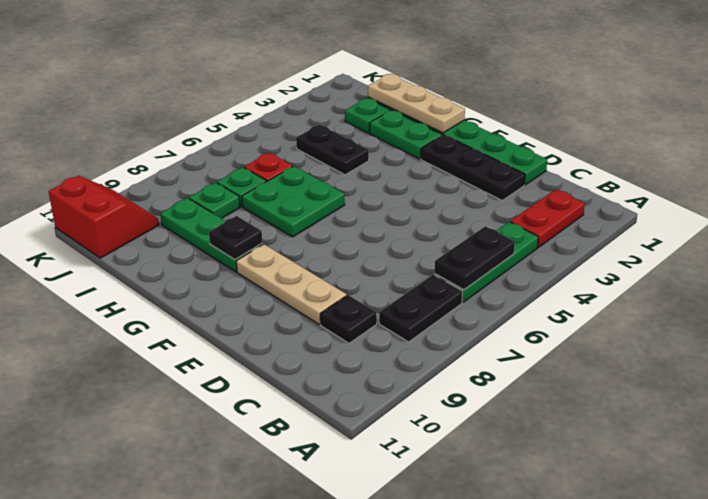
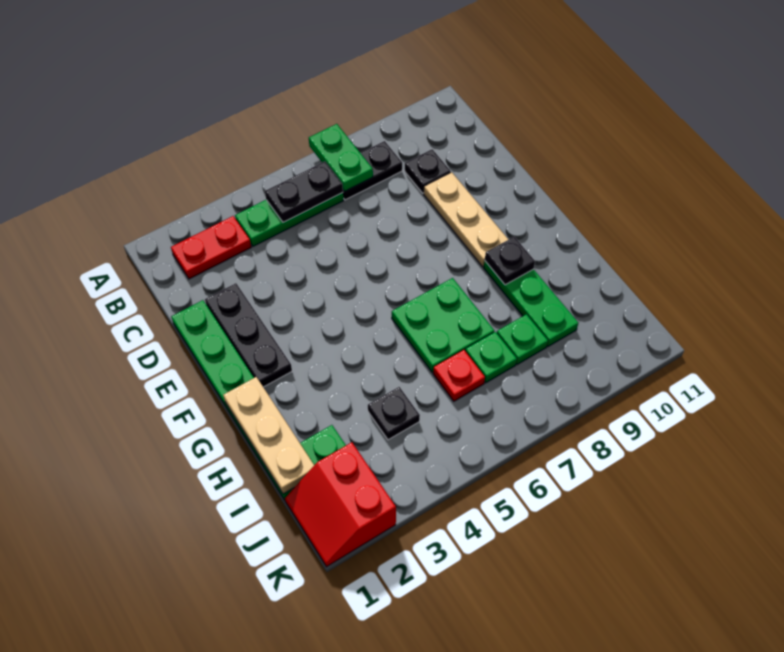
green plate G2:H2 level 1 -> green plate A7:B7 level 2
black plate H4:I4 level 1 -> black plate I4 level 1
red slope J10:K11 level 1 top 11 -> red slope J1:K2 level 1 top 2

